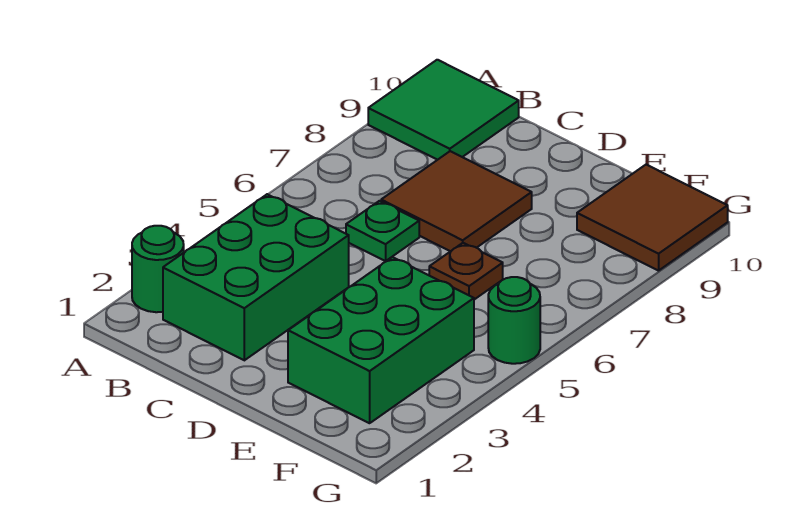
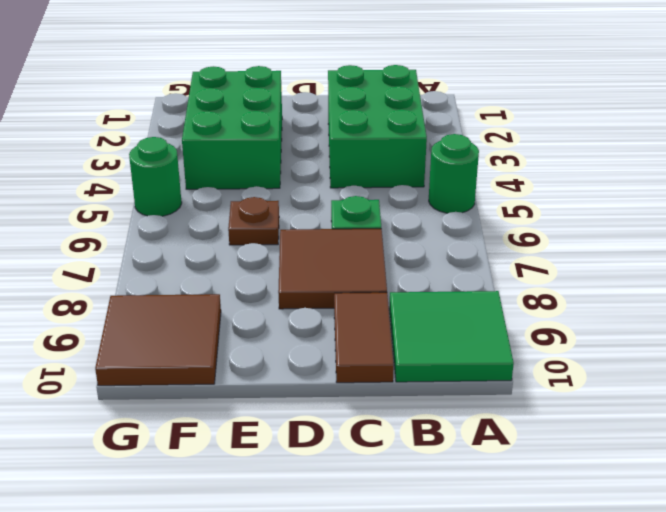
green round brick A2 level 1 -> green round brick A5 level 1
none -> brown tile C9:C10 level 1

